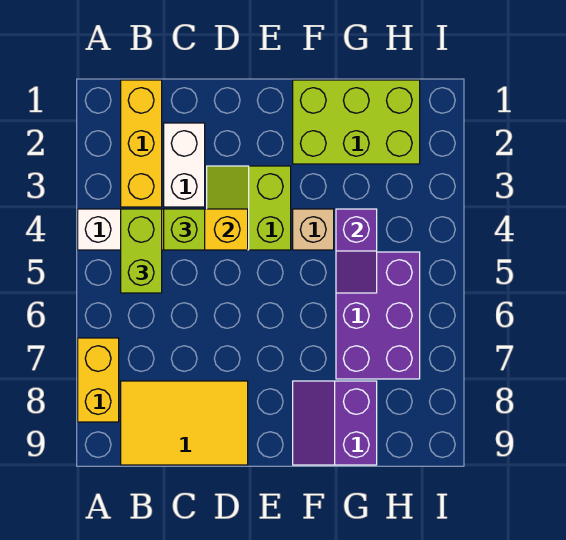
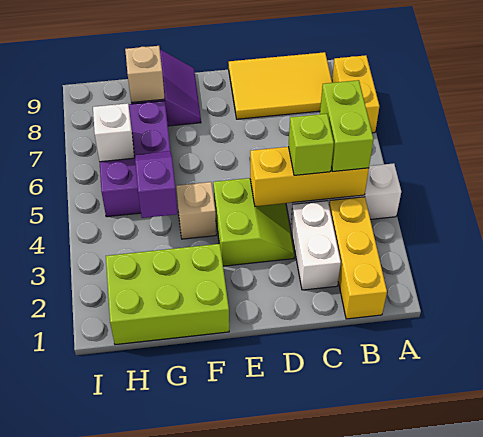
none -> tan brick G8 level 2
none -> white brick H6 level 2

